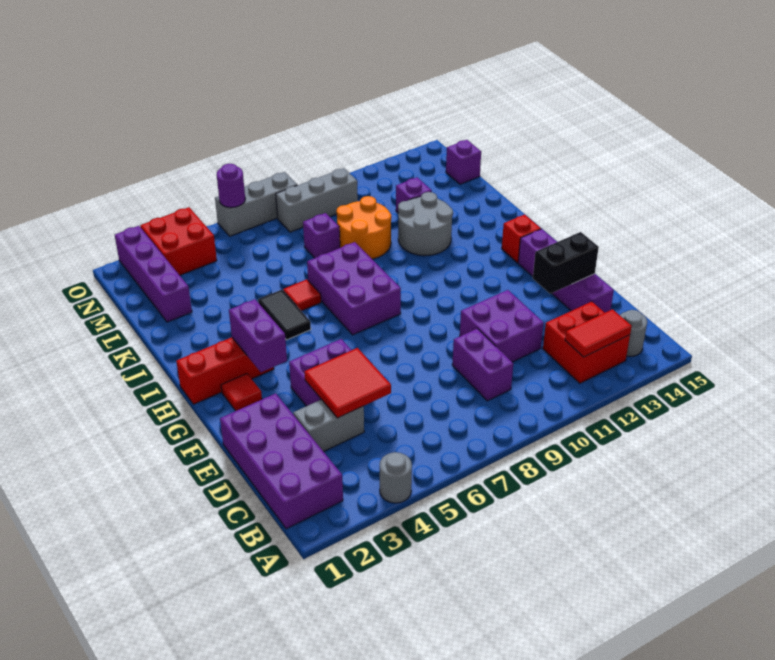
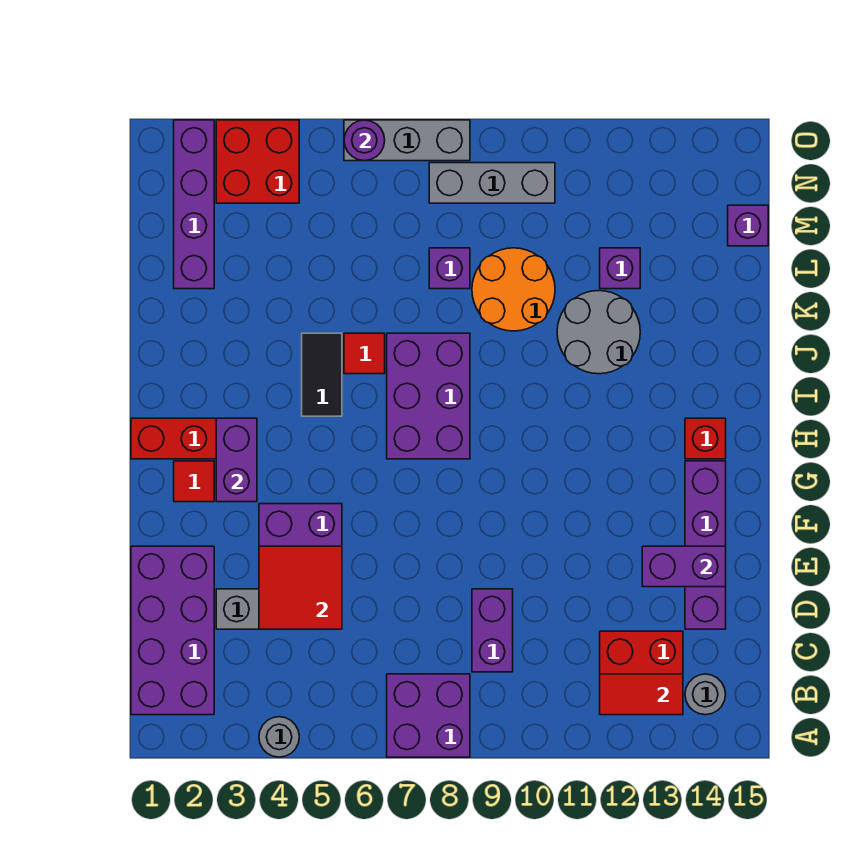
purple brick D10:E11 level 1 -> purple brick A7:B8 level 1
black brick E13:E14 level 2 -> purple brick E13:E14 level 2

